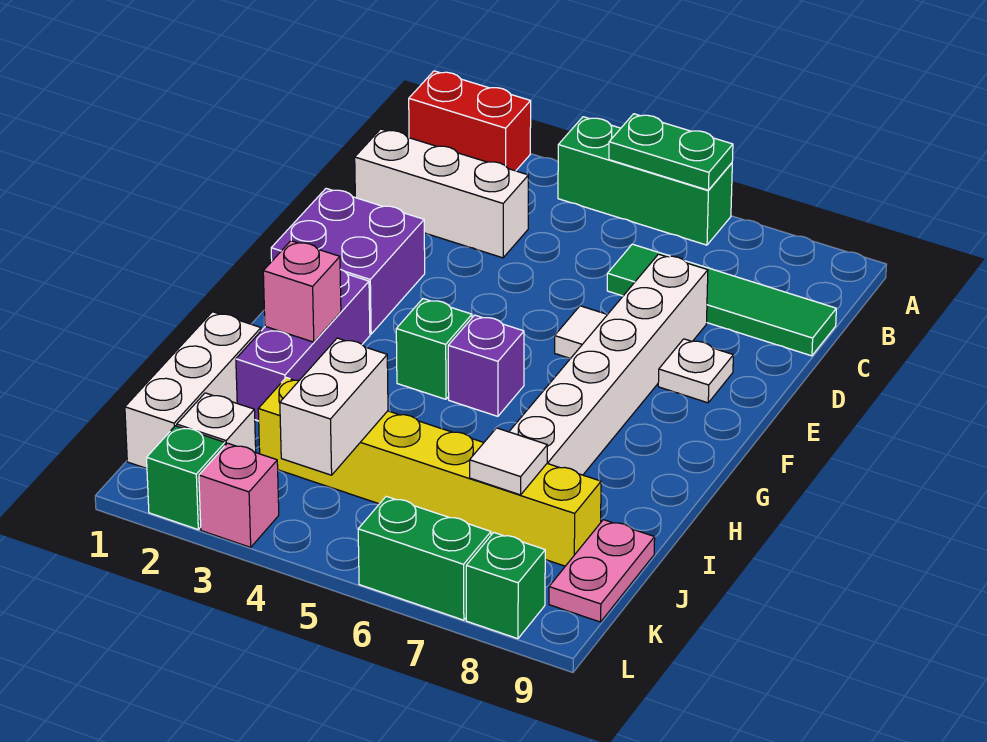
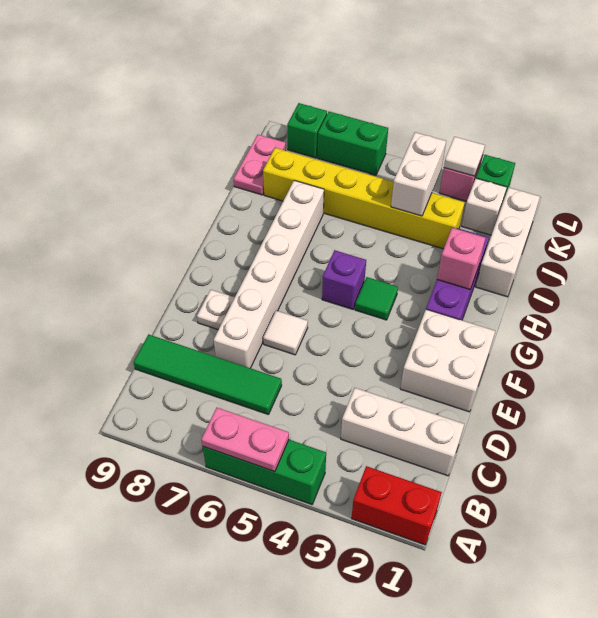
green plate A5:A6 level 2 -> pink plate A5:A6 level 2
purple brick E1:F2 level 1 -> white brick E1:F2 level 1
green brick G4 level 1 -> green tile G4 level 1
white tile J7 level 2 -> white tile L3 level 2

